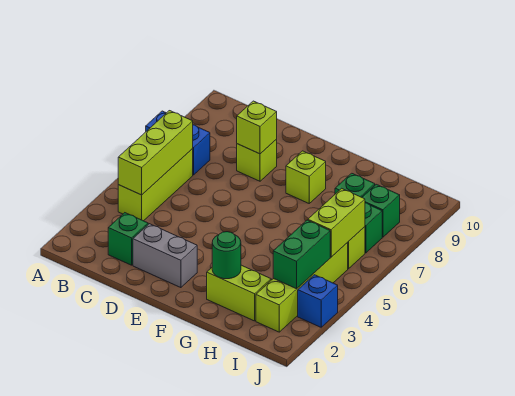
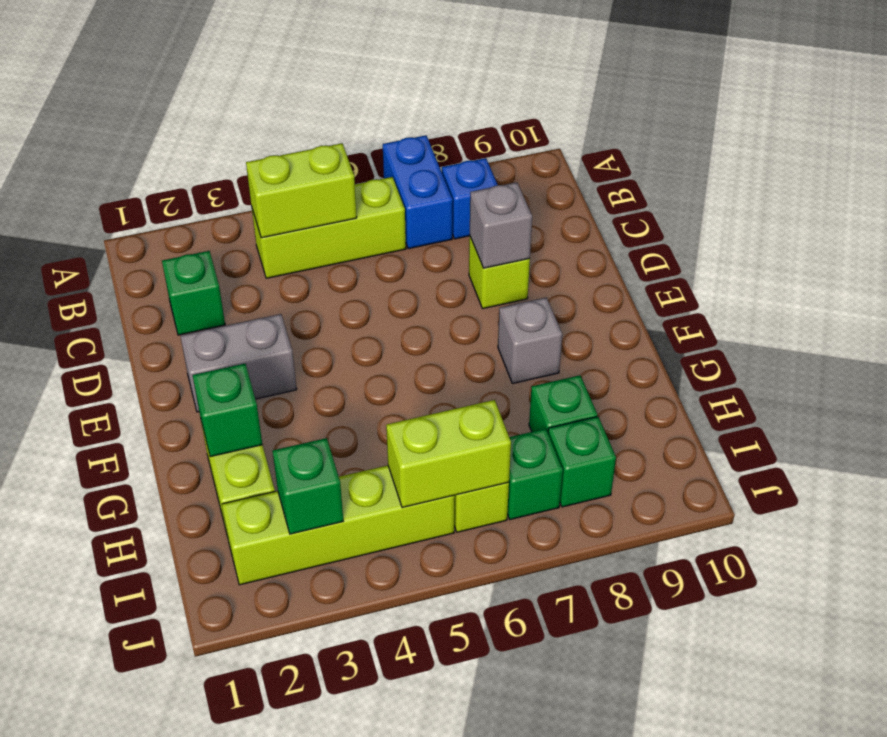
lime brick B4:B6 level 2 -> lime brick B4:B5 level 2
grey brick D2:E2 level 1 -> grey brick E2:E3 level 1
lime brick D8 level 2 -> grey brick D8 level 2
lime brick F8 level 1 -> grey brick F8 level 1
green round brick G2 level 2 -> green brick G2 level 2
green brick I3:I4 level 2 -> green brick I3 level 2
blue brick J3 level 1 -> blue brick B8 level 1

